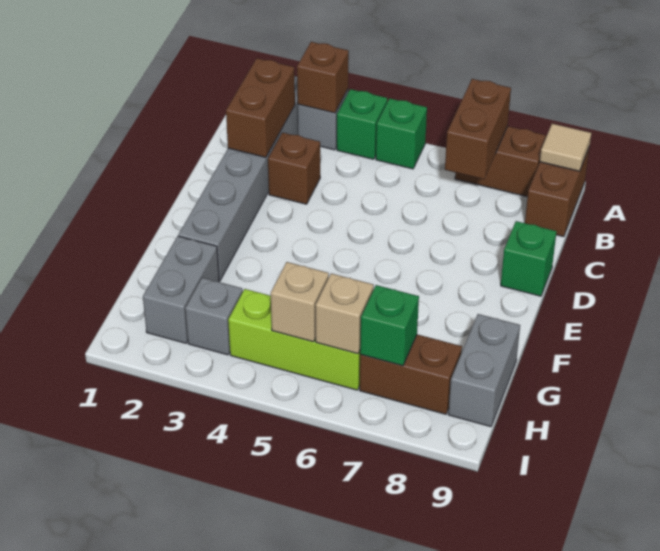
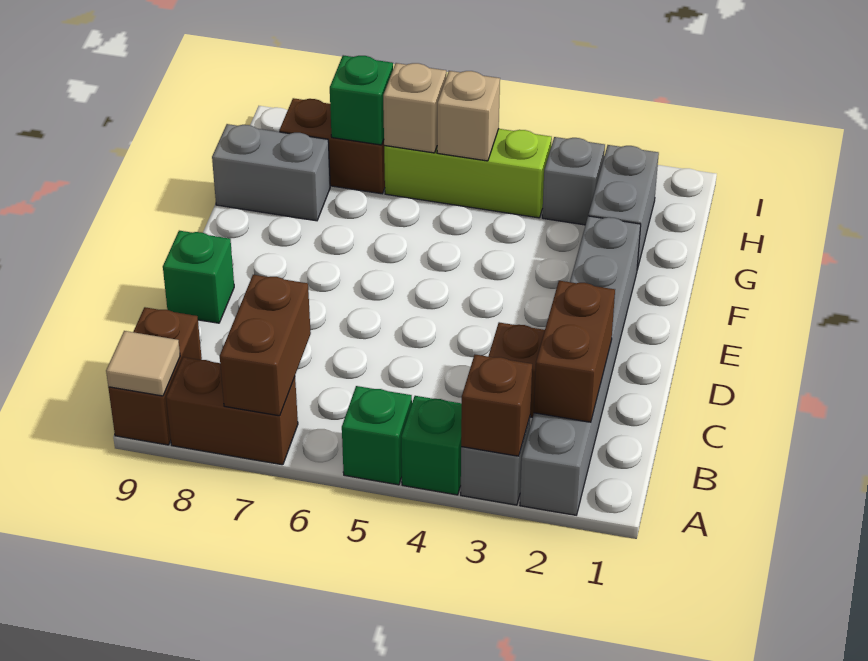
grey brick G9:H9 level 1 -> grey brick G8:G9 level 1

